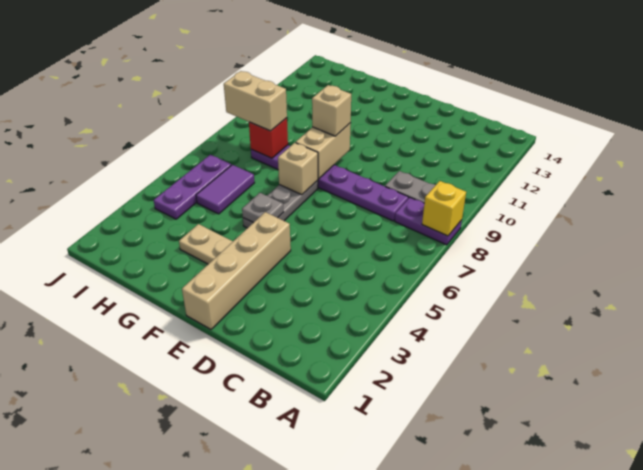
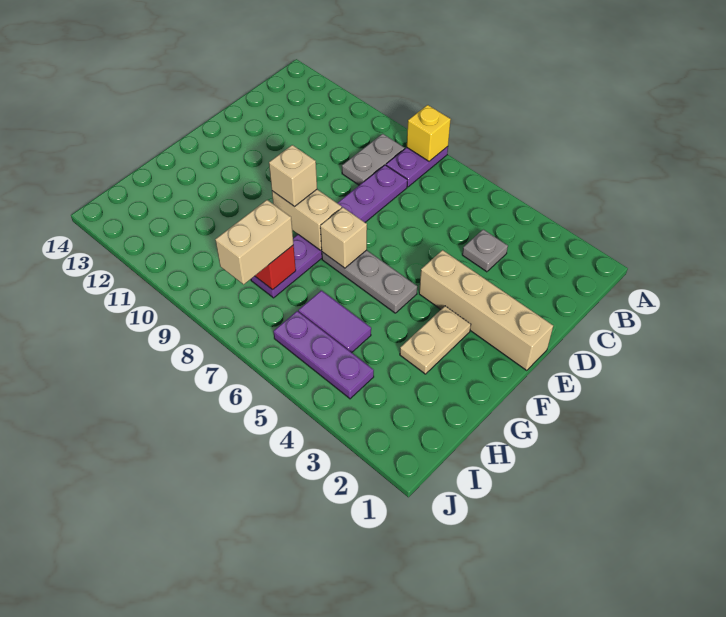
grey plate F5 level 2 -> grey plate C4 level 1

